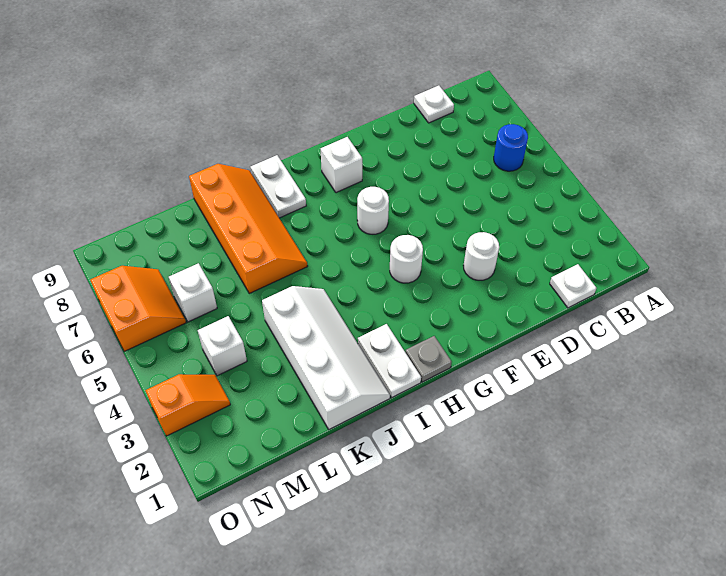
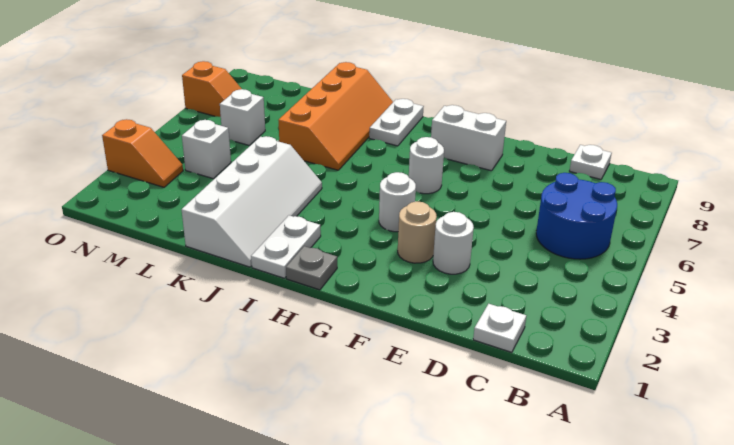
blue round brick B6 level 1 -> blue round brick B5:C6 level 1
none -> tan round brick F3 level 1
white brick G8 level 1 -> white brick F8:G8 level 1
orange slope N6:O7 level 1 top O -> orange slope N7:O7 level 1 top O

